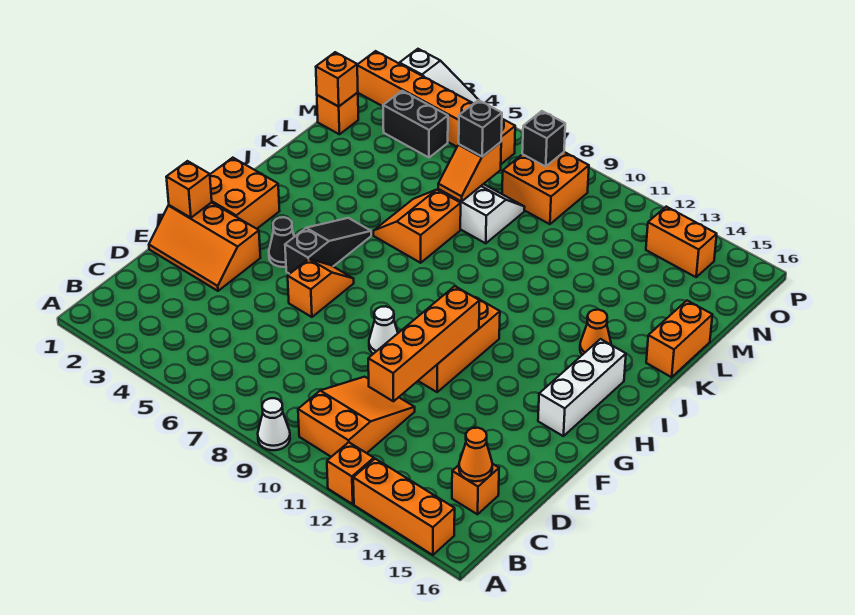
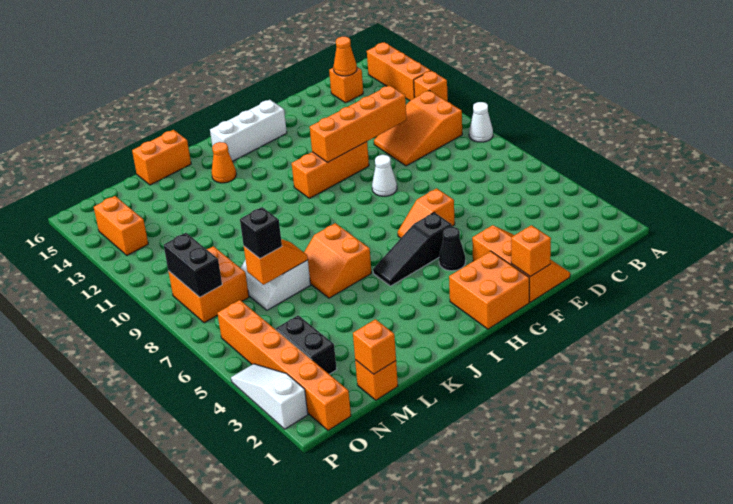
orange slope J6:K7 level 1 top 7 -> orange slope J6:K7 level 1 top J
black brick O8 level 2 -> black brick O8:O9 level 2

